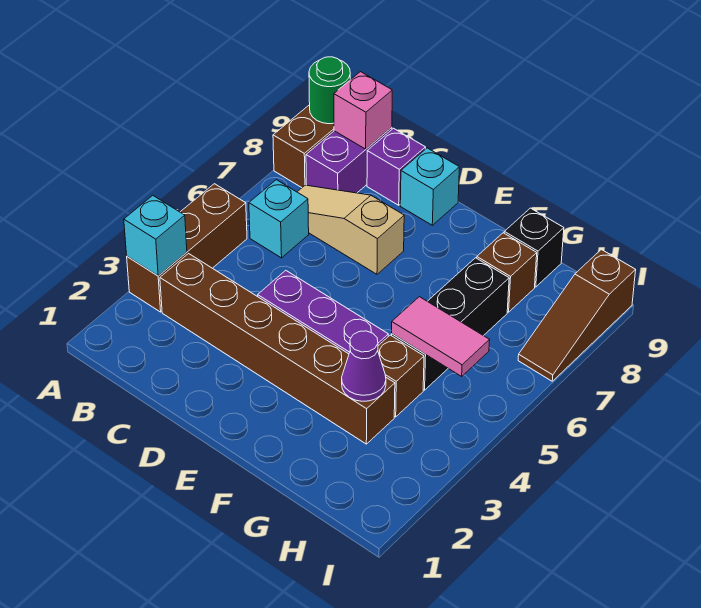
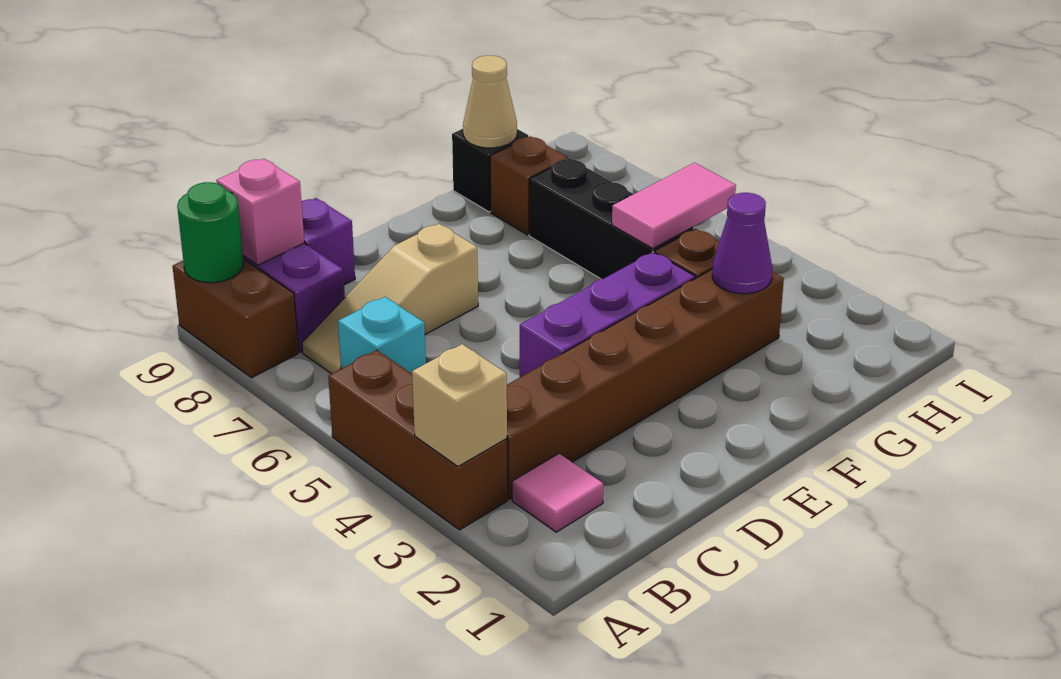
cyan brick A3 level 2 -> tan brick A3 level 2
none -> pink tile B2 level 1
cyan brick D9 level 1 -> none
none -> tan cone G9 level 2
brown slope I7:I9 level 1 top 9 -> none

